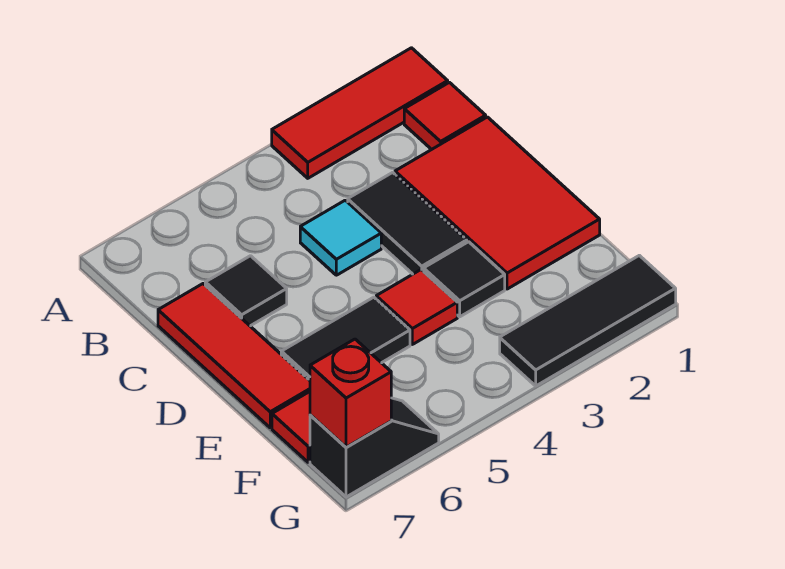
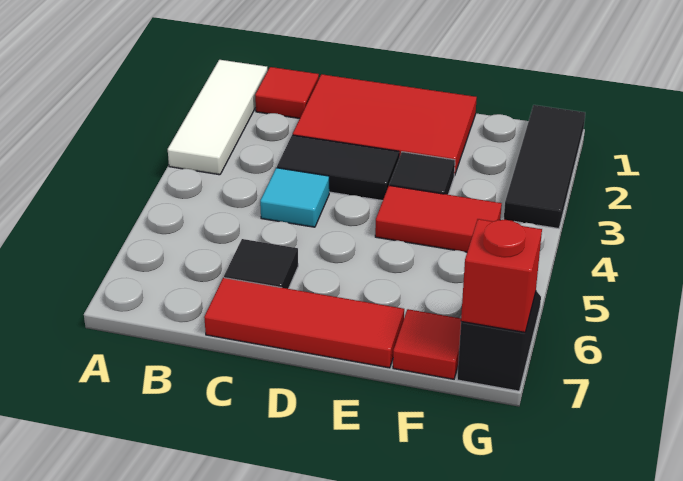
red tile A1:A3 level 1 -> white tile A1:A3 level 1
red tile E4 level 1 -> red tile E4:F4 level 1
black tile E5:E6 level 1 -> none

